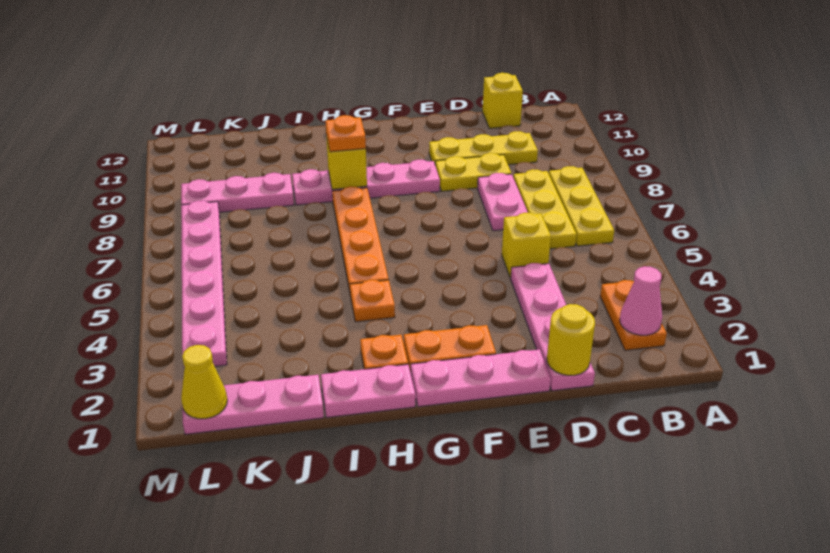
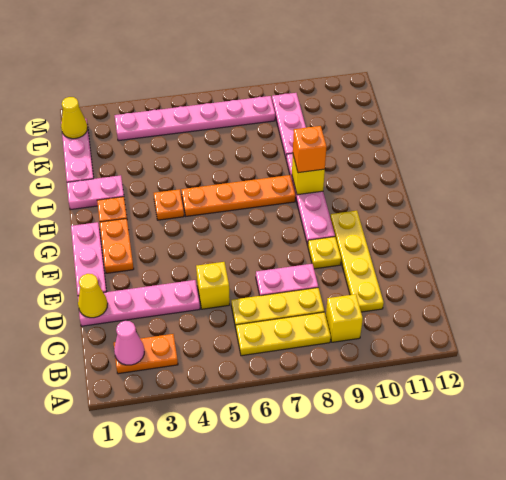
yellow plate C10:E10 level 1 -> yellow plate C10:F10 level 1
yellow brick C12 level 1 -> yellow brick B9 level 1
yellow round brick D1 level 2 -> yellow cone D1 level 2
yellow plate D9:E9 level 1 -> yellow plate E9 level 1
pink plate H1:I1 level 1 -> pink plate I1:I2 level 1
orange plate H9 level 3 -> orange brick H9 level 3

